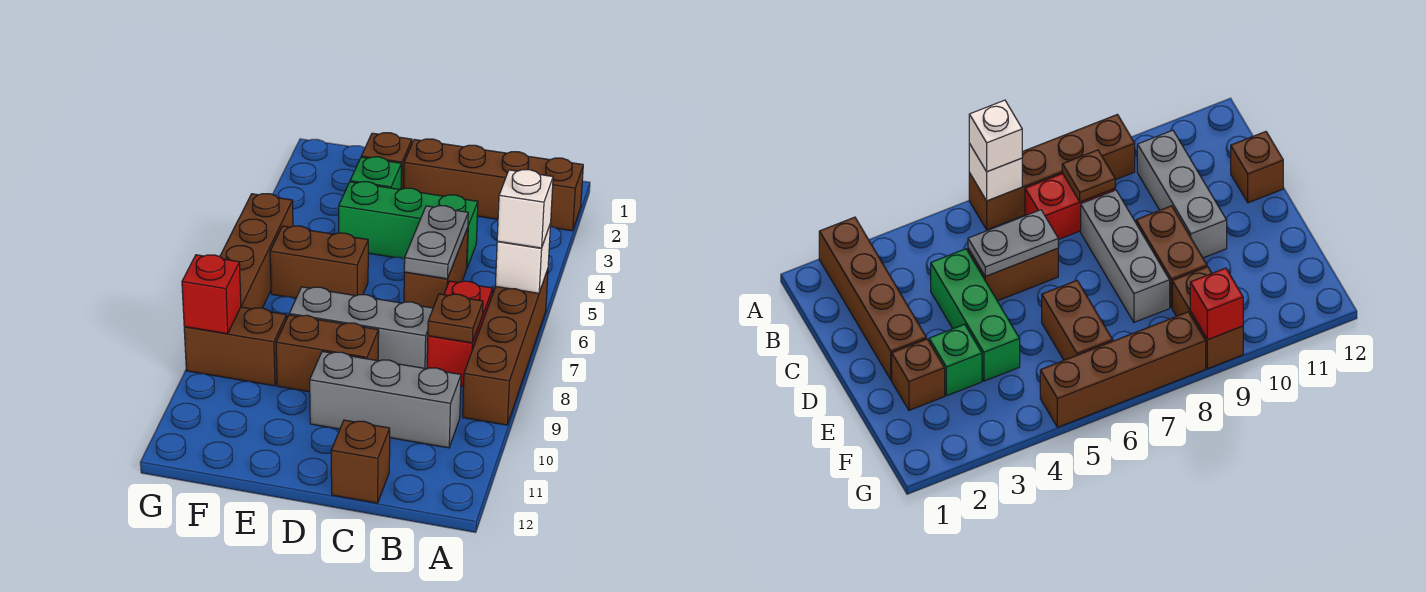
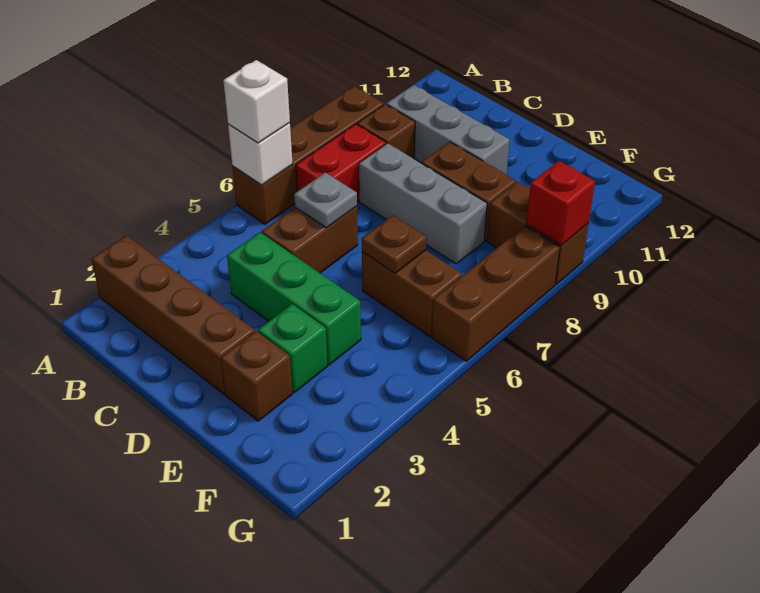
brown plate B8 level 2 -> brown plate E6 level 2
grey plate C5:C6 level 2 -> grey plate C6 level 2
brown brick C12 level 1 -> brown brick B9 level 1
brown brick G5:G8 level 1 -> brown brick G6:G8 level 1

